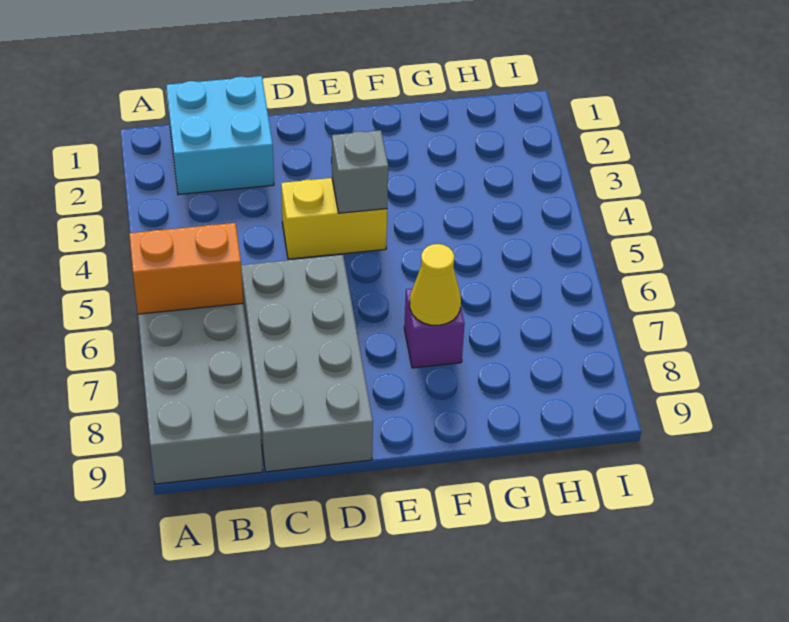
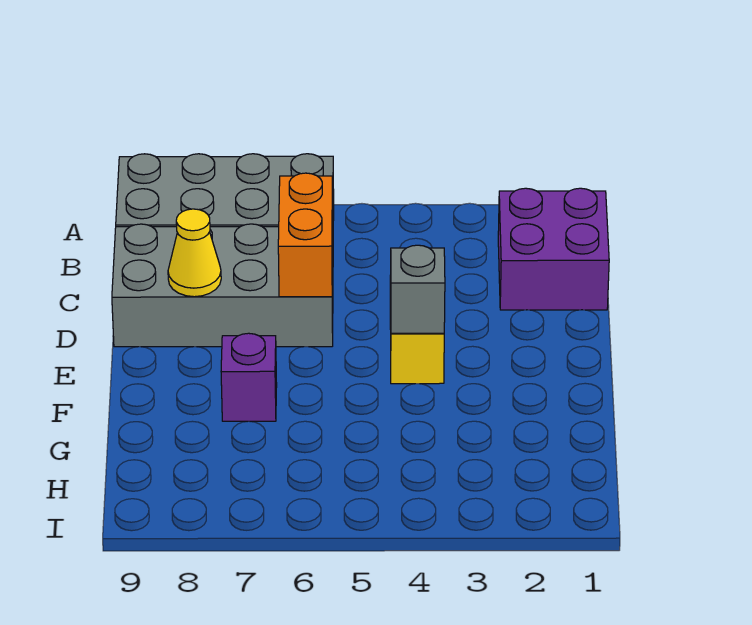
orange brick A6:B6 level 2 -> orange brick C6:D6 level 2
cyan brick B1:C2 level 1 -> purple brick B1:C2 level 1
yellow cone F7 level 2 -> yellow cone D8 level 2

